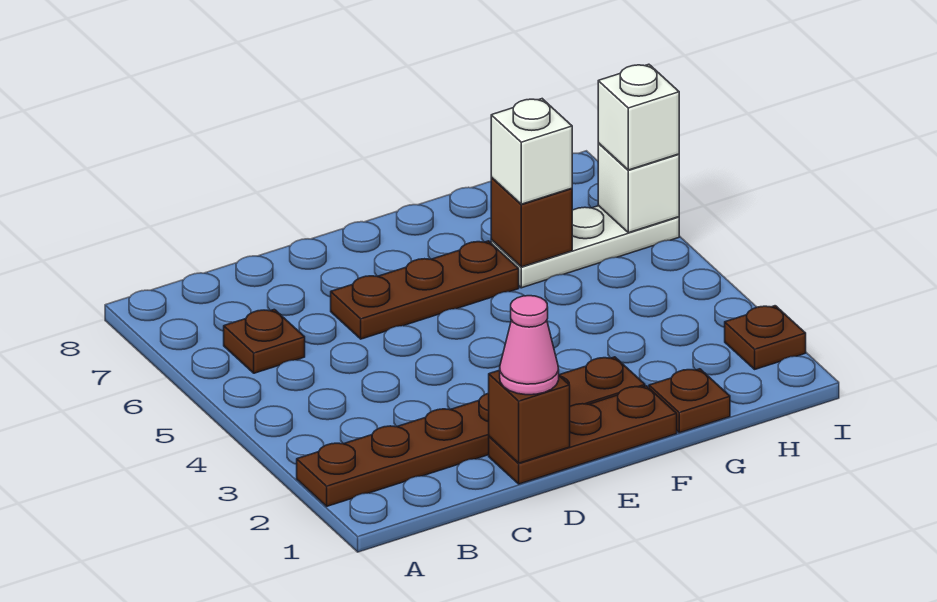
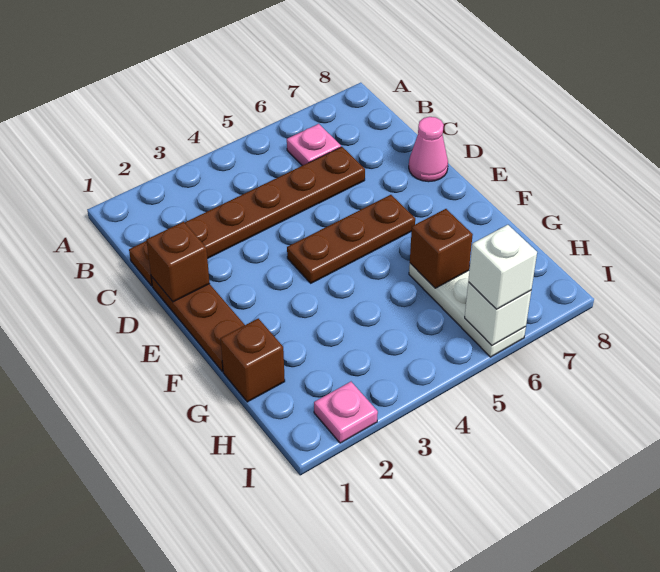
brown plate A2:F2 level 1 -> brown plate C1:C6 level 1
brown plate B6 level 1 -> pink plate B6 level 1
pink cone D1 level 3 -> pink cone D8 level 1
brown plate D6:F6 level 1 -> brown plate E4:E6 level 1
brown plate G1 level 1 -> brown brick G1 level 1
white brick G6 level 3 -> none
brown plate I2 level 1 -> pink plate I2 level 1

